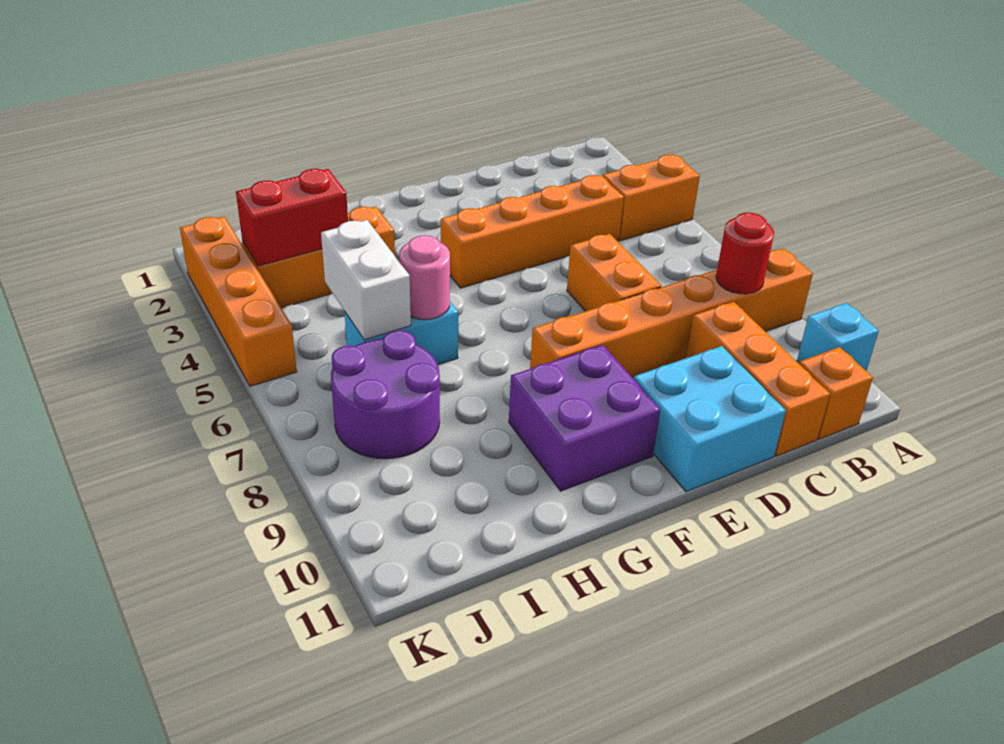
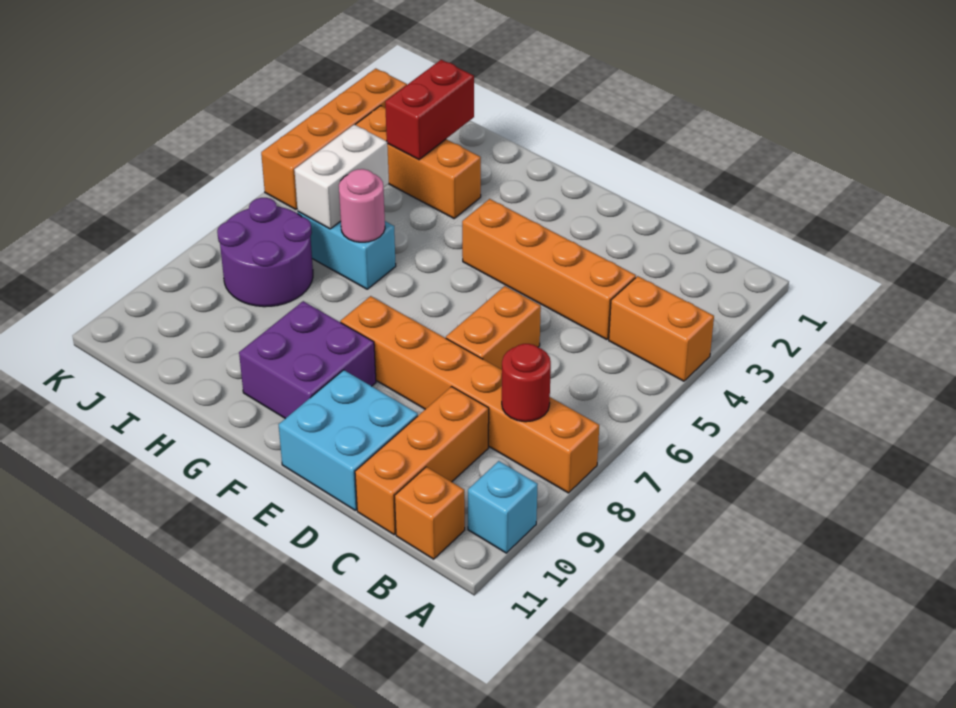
red brick I3:J3 level 2 -> red brick I2:I3 level 2

